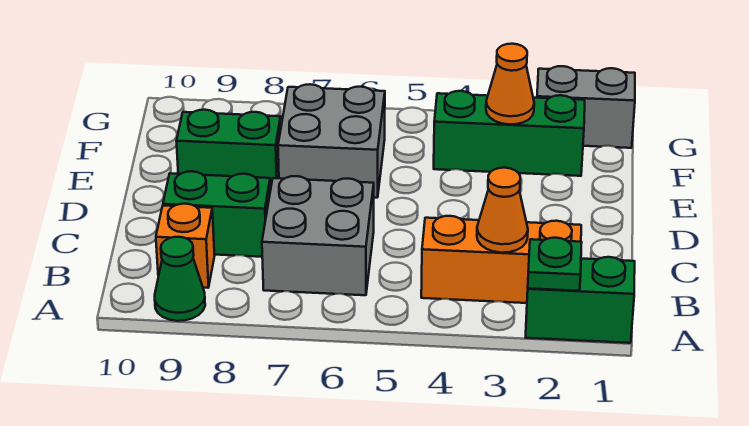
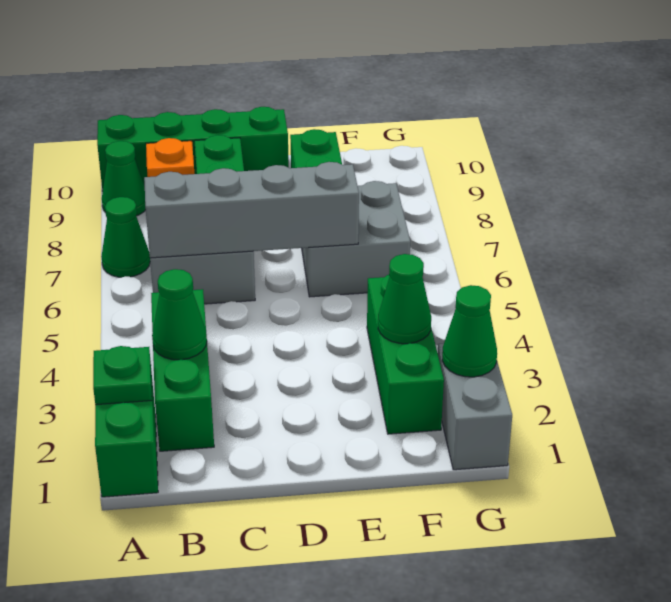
none -> green cone A7 level 1
none -> green brick A10:D10 level 1
orange brick B2:B4 level 1 -> green brick B2:B4 level 1
orange cone B3 level 2 -> green cone B3 level 2
none -> grey brick B6:E6 level 2
orange cone F3 level 2 -> green cone F3 level 2
none -> green cone G2 level 2

